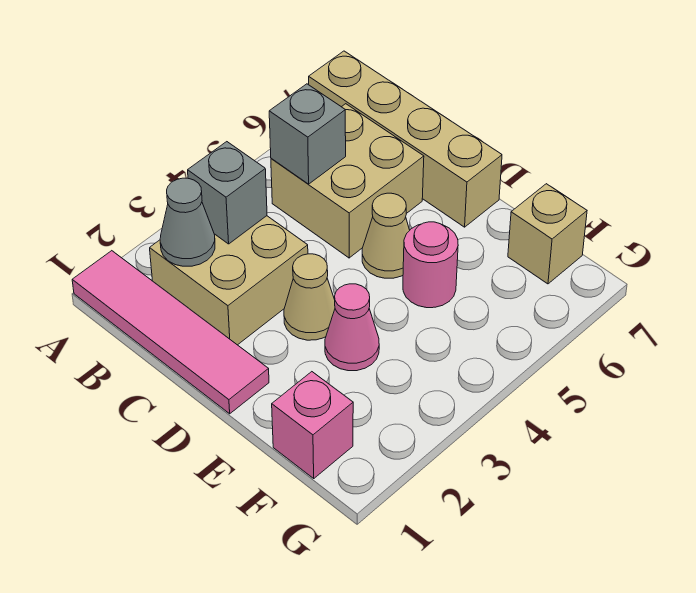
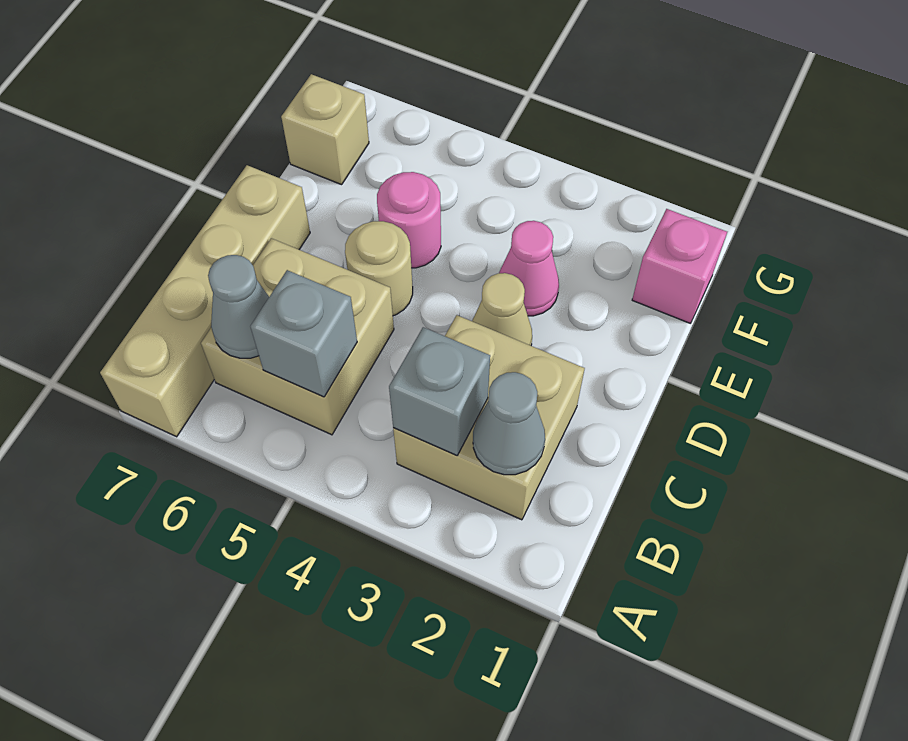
pink tile A1:D1 level 1 -> none
none -> grey cone B6 level 2
tan cone D5 level 1 -> tan round brick D5 level 1

